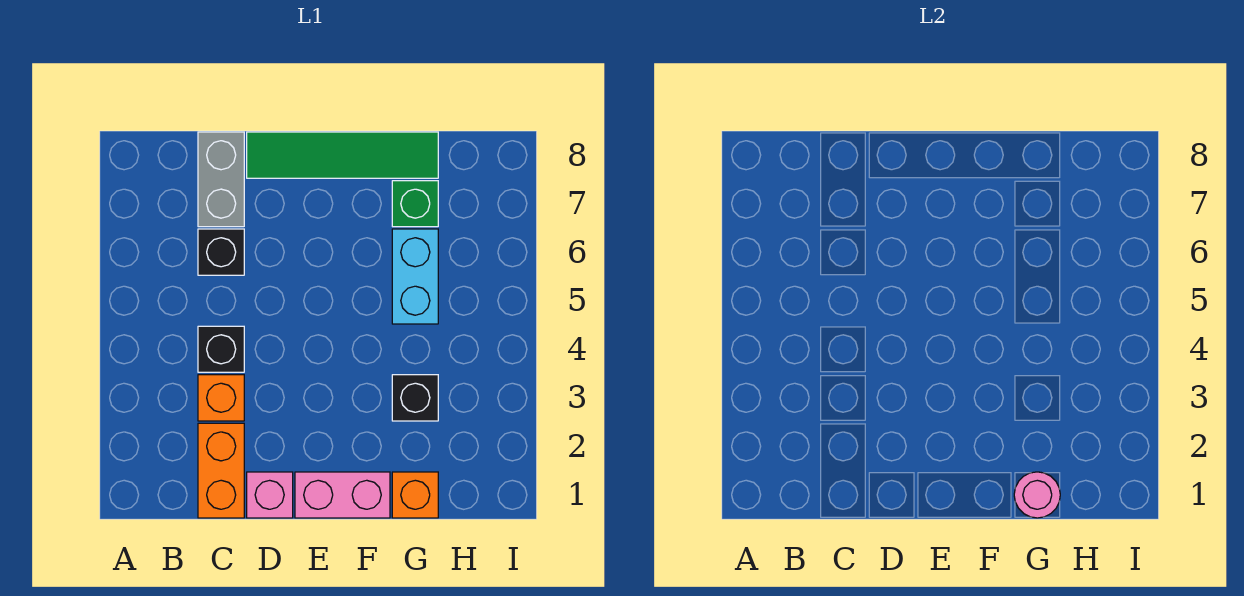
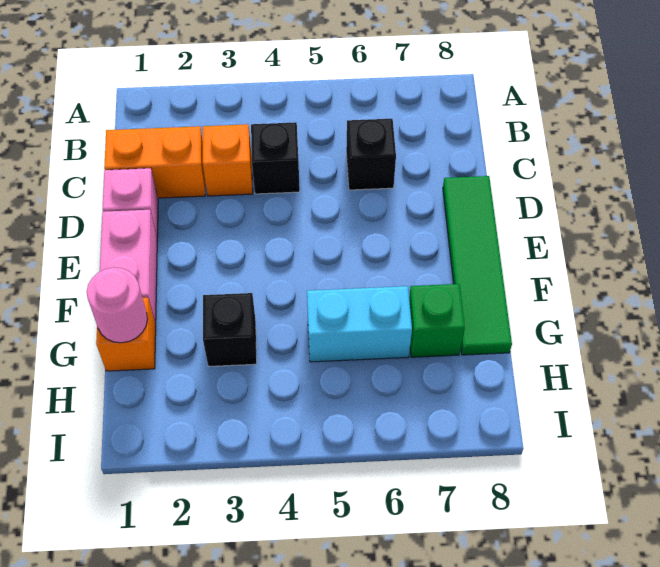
grey brick C7:C8 level 1 -> none

